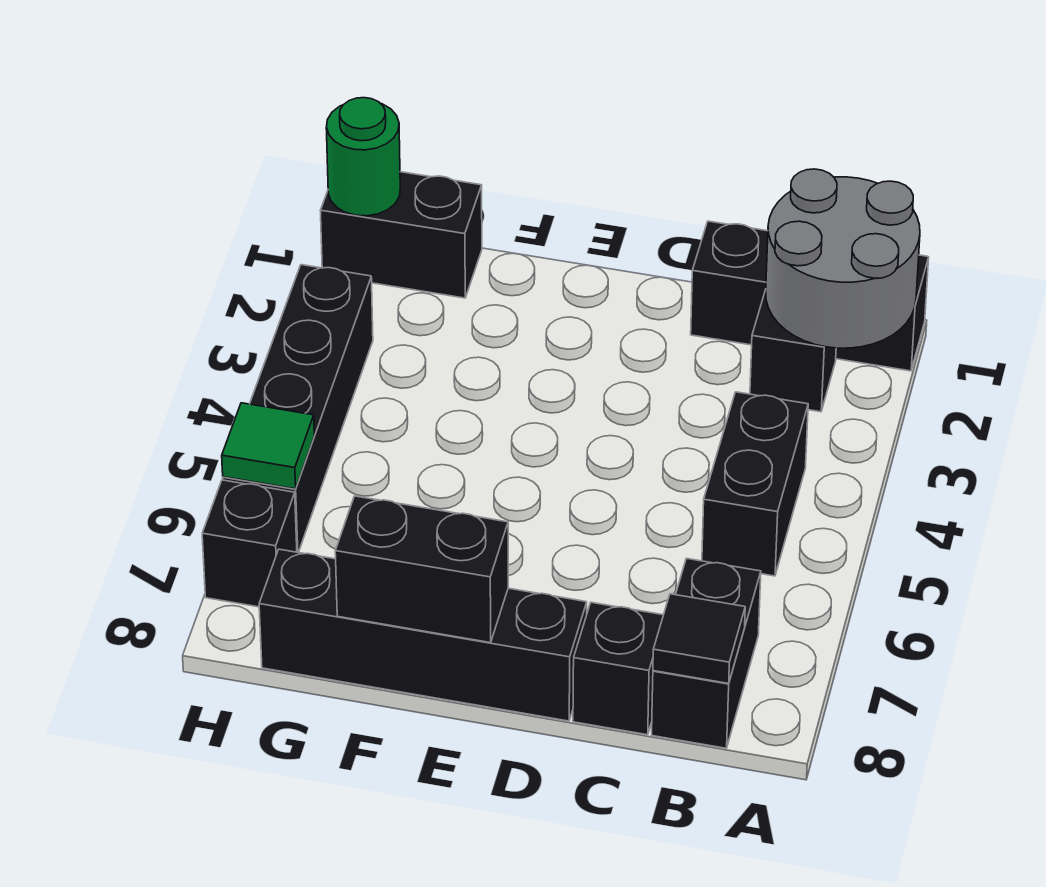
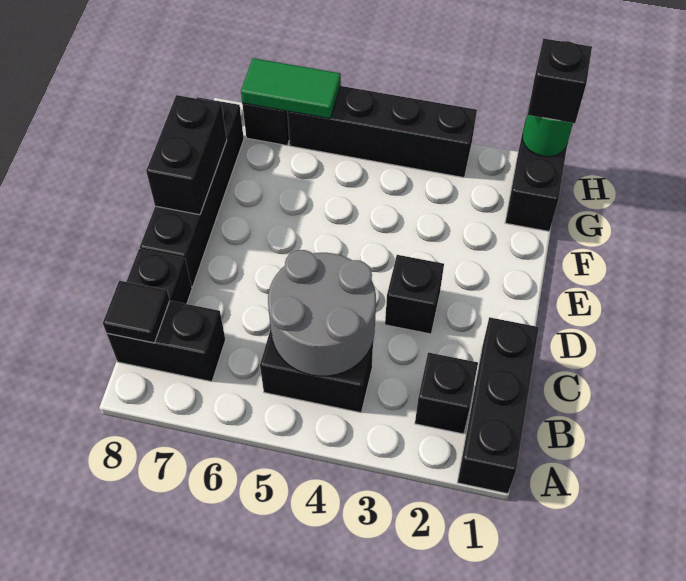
grey round brick A1:B2 level 2 -> grey round brick B4:C5 level 2
none -> black brick D3 level 1
none -> black brick H1 level 3
green tile H6 level 2 -> green tile H6:H7 level 2

